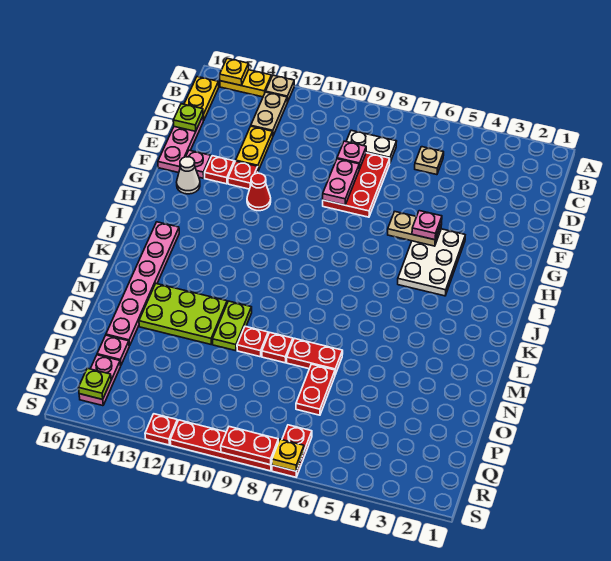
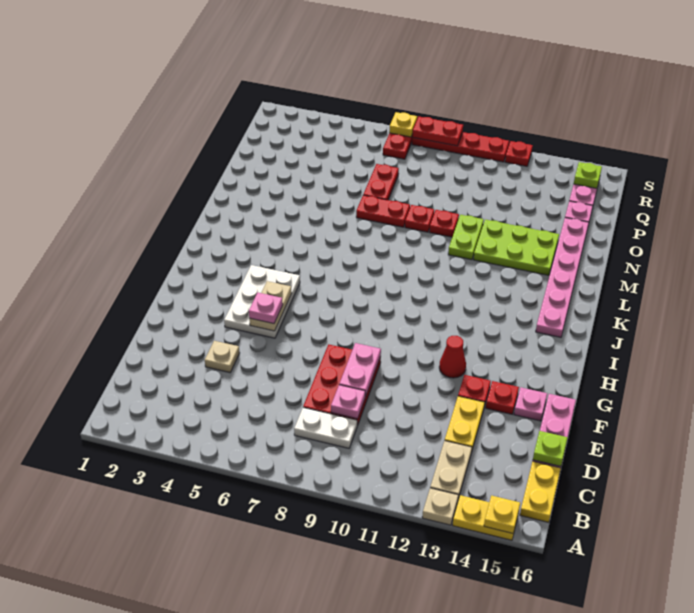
tan plate C6 level 1 -> tan plate E4 level 1
tan plate G5:G6 level 2 -> tan plate G5:H5 level 2
white cone G15 level 1 -> none

